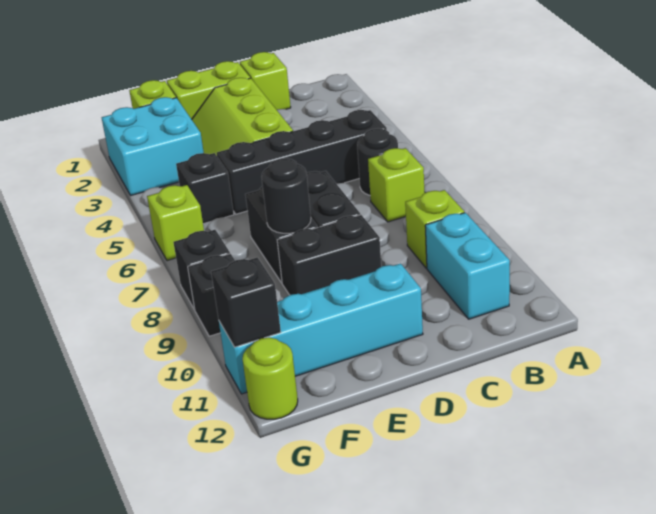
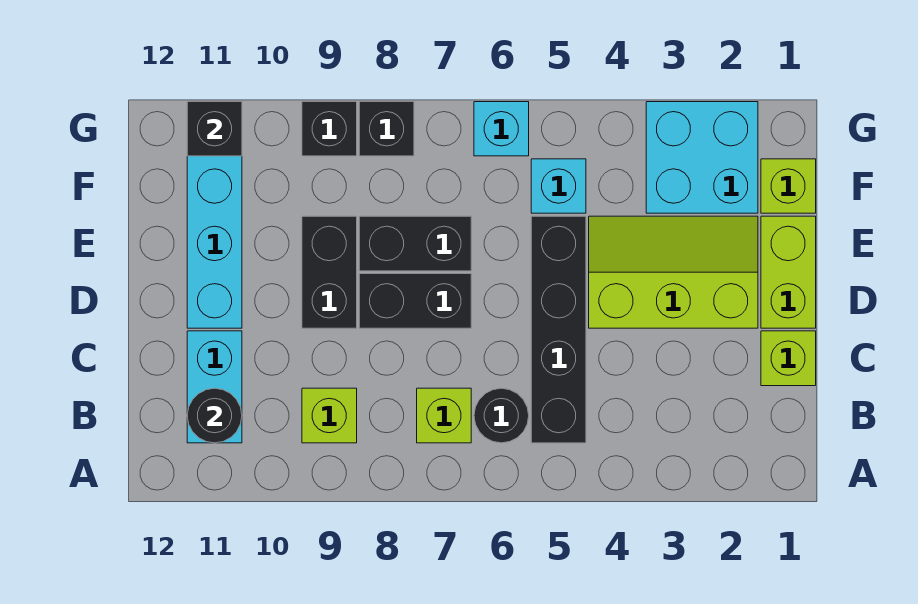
cyan brick B10:B11 level 1 -> cyan brick B11:C11 level 1
black round brick E8 level 2 -> black round brick B11 level 2
black brick F5 level 1 -> cyan brick F5 level 1
lime brick G6 level 1 -> cyan brick G6 level 1
lime round brick G12 level 1 -> none

